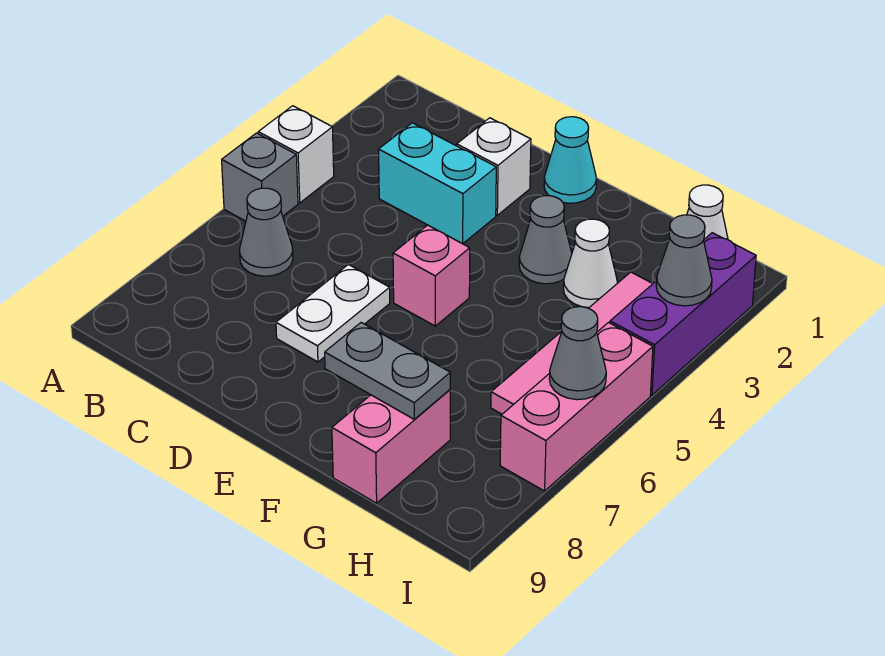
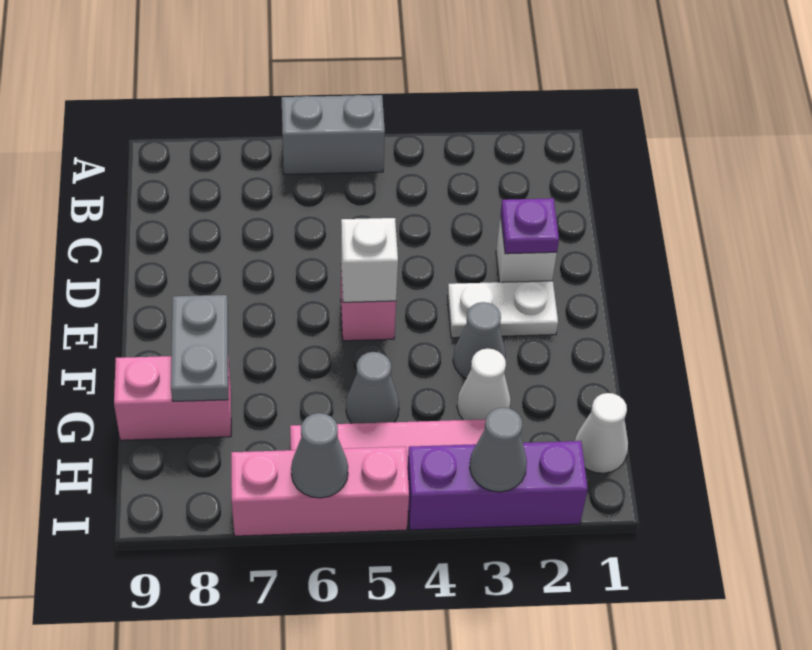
white brick A4 level 1 -> white brick E5 level 2
grey brick A5 level 1 -> grey brick A5:A6 level 1
grey cone B6 level 1 -> grey cone G5 level 1
cyan brick C3:D3 level 1 -> none
none -> purple plate D2 level 2
white plate D6:D7 level 1 -> white plate E2:E3 level 1
cyan cone E1 level 1 -> none

